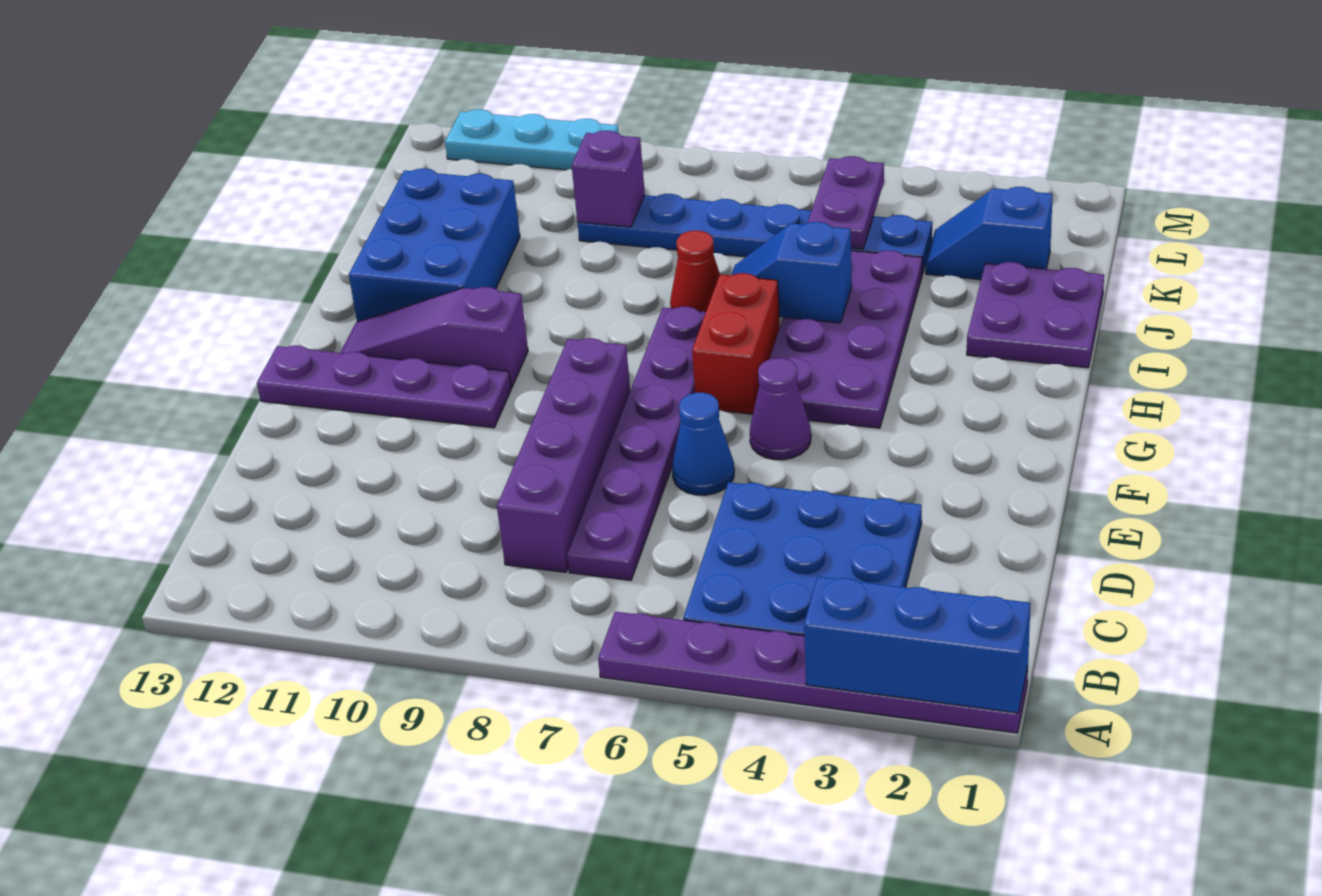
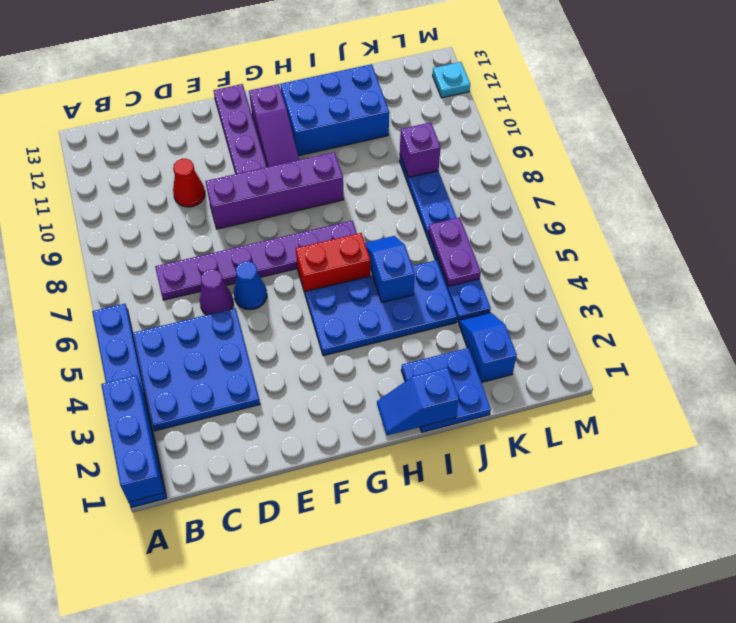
purple plate A1:A6 level 1 -> blue plate A1:A6 level 1
purple brick C8:F8 level 1 -> purple brick E9:H9 level 1
purple cone F5 level 1 -> purple cone D6 level 1
purple plate G4:J5 level 1 -> blue plate G4:J5 level 1
purple slope G10:G12 level 1 top 10 -> purple slope G10:G12 level 1 top 12
none -> blue slope H1:I1 level 2 top I
purple plate I1:J2 level 1 -> blue plate I1:J2 level 1
red cone I7 level 1 -> red cone D10 level 1
purple plate K5:L5 level 2 -> purple plate K5:K6 level 2
cyan plate M10:M12 level 1 -> cyan plate M12 level 1

